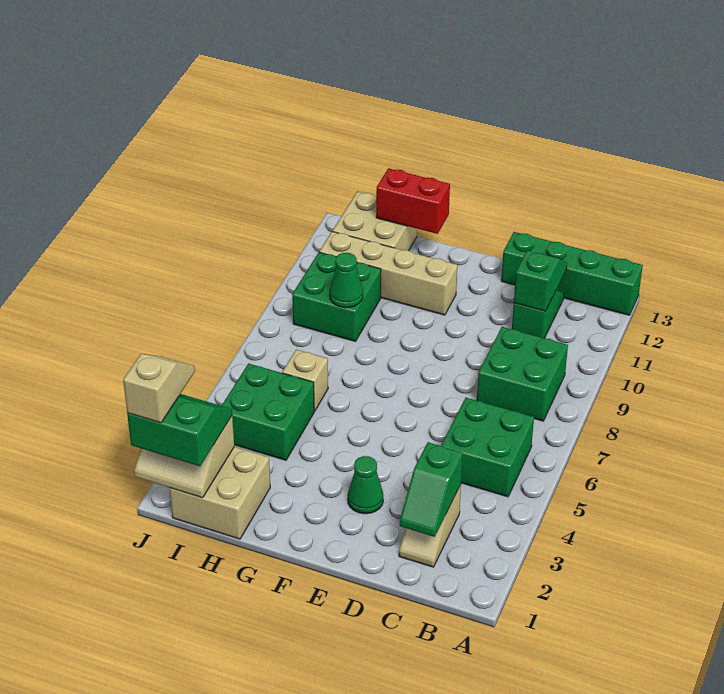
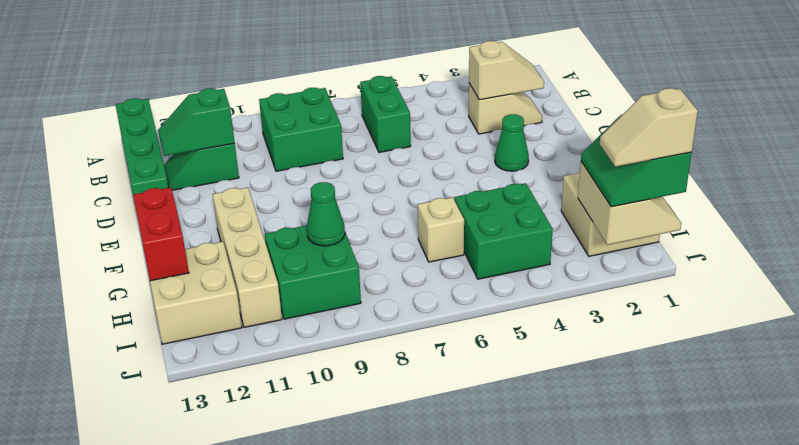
green brick B5:C6 level 1 -> green brick B6:C6 level 1
green slope C2:C3 level 2 top 3 -> tan slope C2:C3 level 2 top 3

